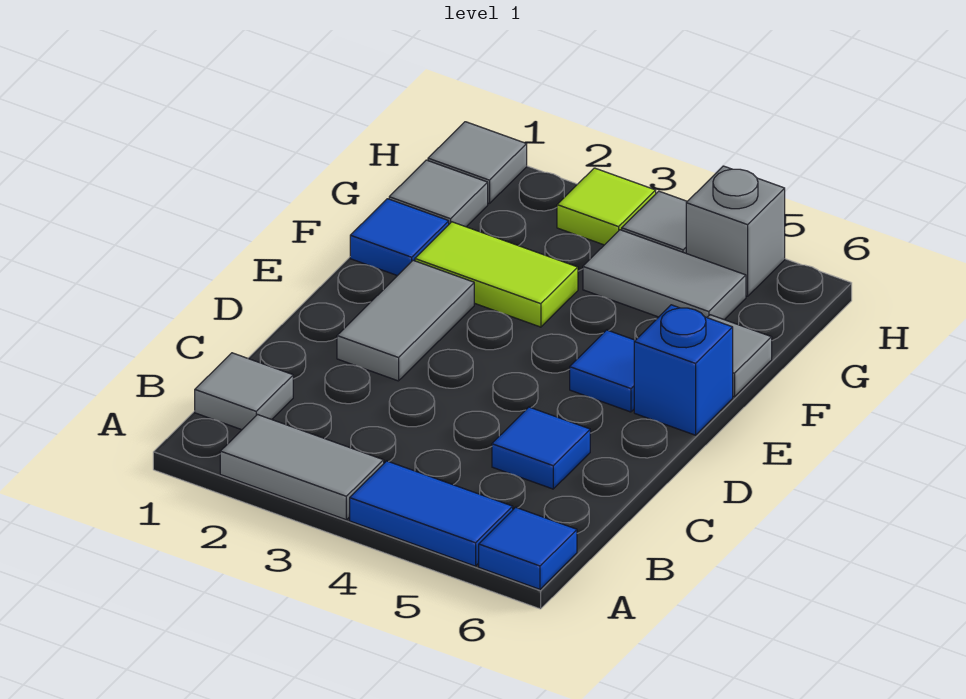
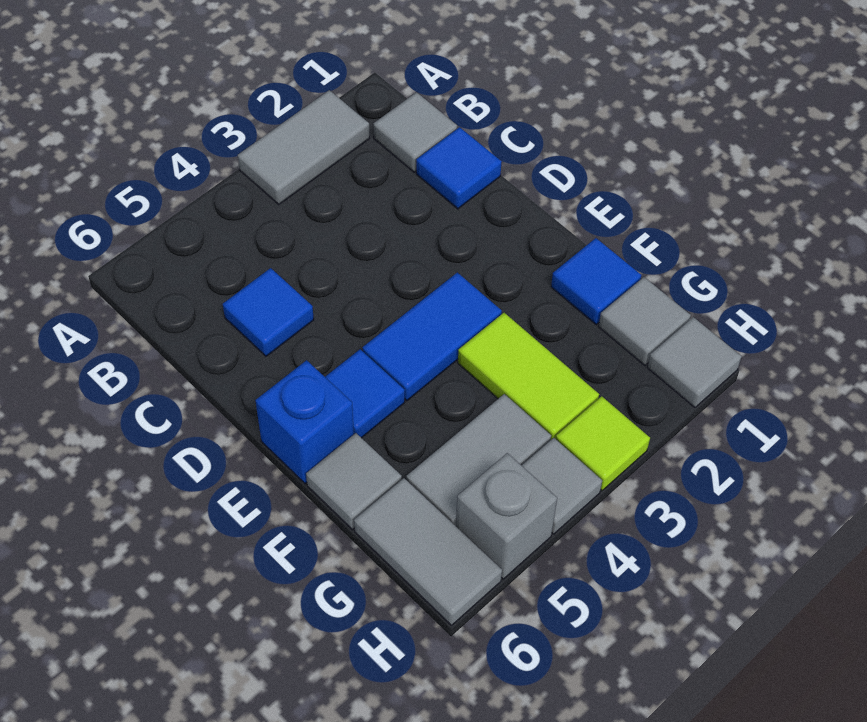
blue tile A4:A5 level 1 -> blue tile E3:E4 level 1
blue tile A6 level 1 -> blue tile C1 level 1
grey tile D2:E2 level 1 -> grey tile G6:H6 level 1
lime tile F2:F3 level 1 -> lime tile F3:G3 level 1

